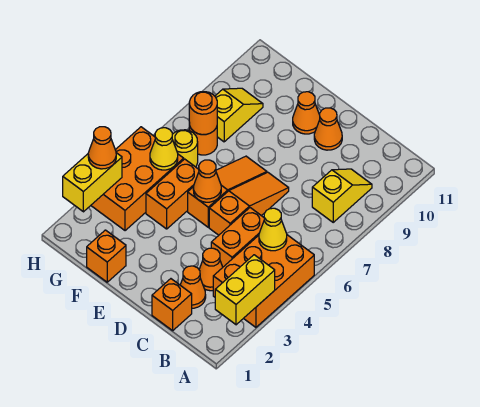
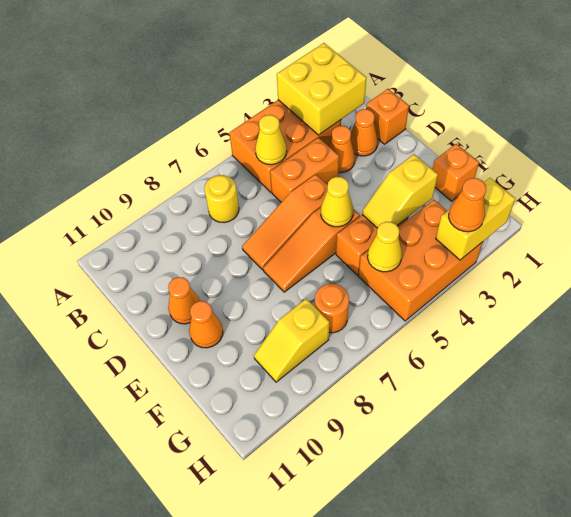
yellow brick A2:A3 level 2 -> yellow brick A2:B3 level 2
yellow slope B8:B9 level 1 top 8 -> yellow slope F3:F4 level 2 top 3
orange cone E5 level 2 -> yellow cone E5 level 2
yellow round brick G6 level 1 -> yellow round brick B7 level 1
orange round brick G7 level 2 -> none

